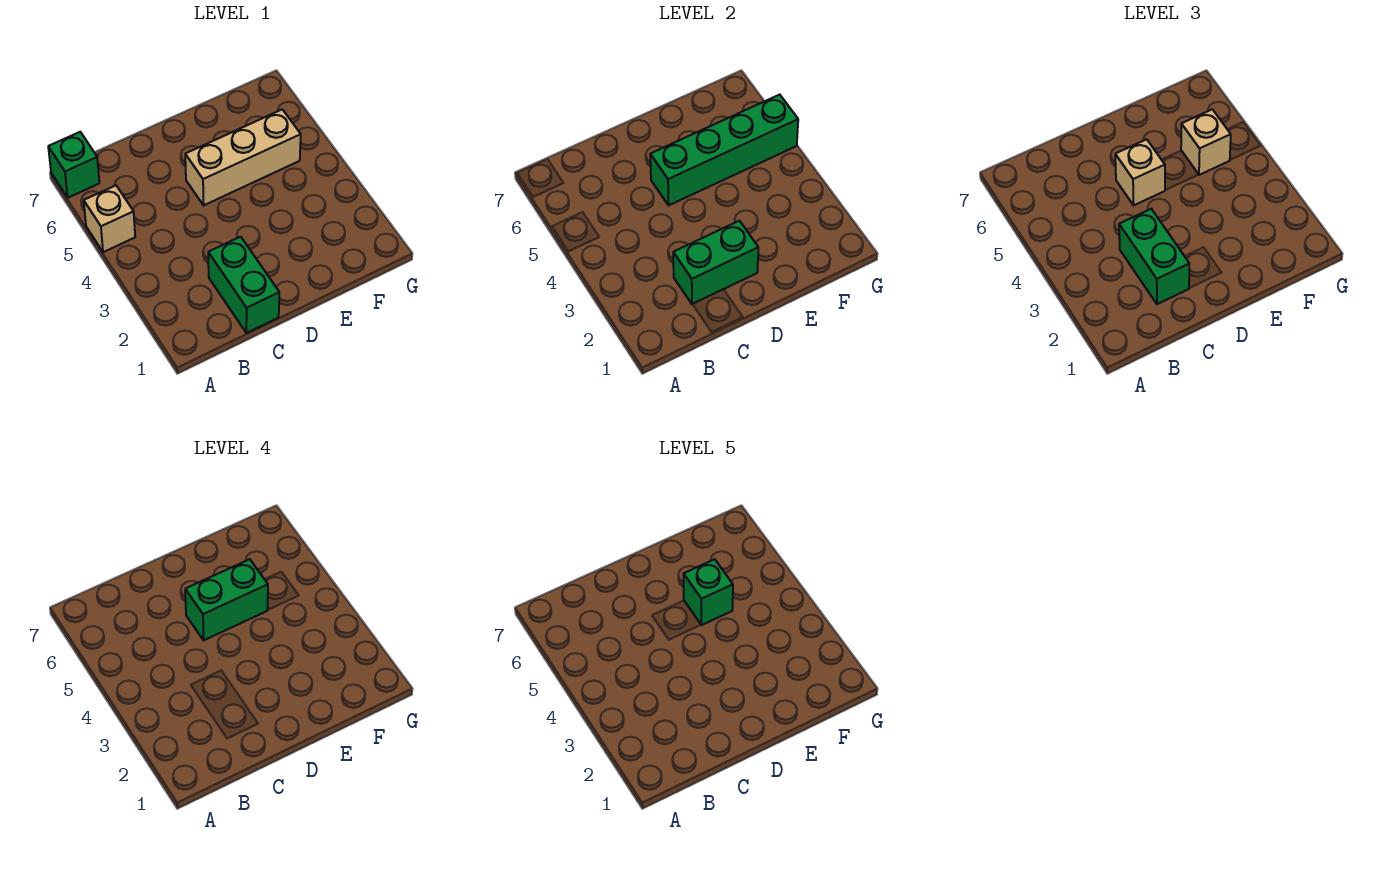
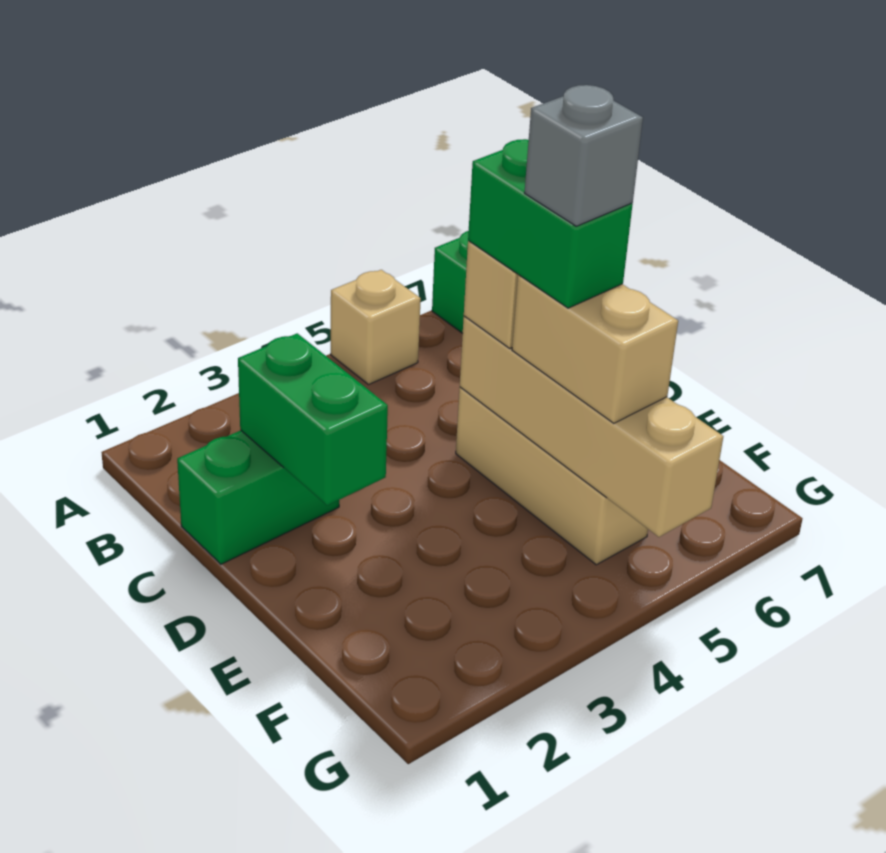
green brick C2:C3 level 3 -> none
green brick D5:G5 level 2 -> tan brick D5:G5 level 2
green brick E5 level 5 -> grey brick E5 level 5
tan brick F5 level 3 -> tan brick E5:F5 level 3

